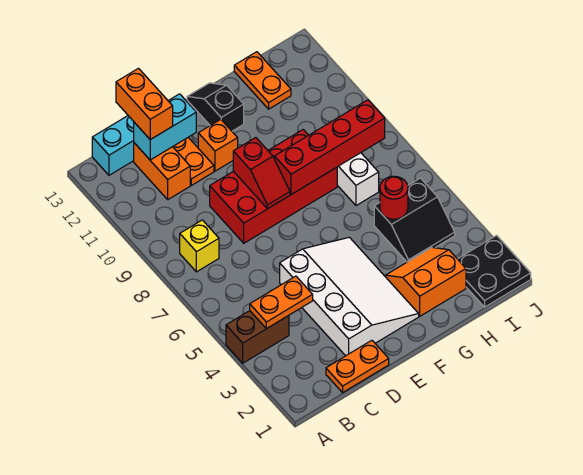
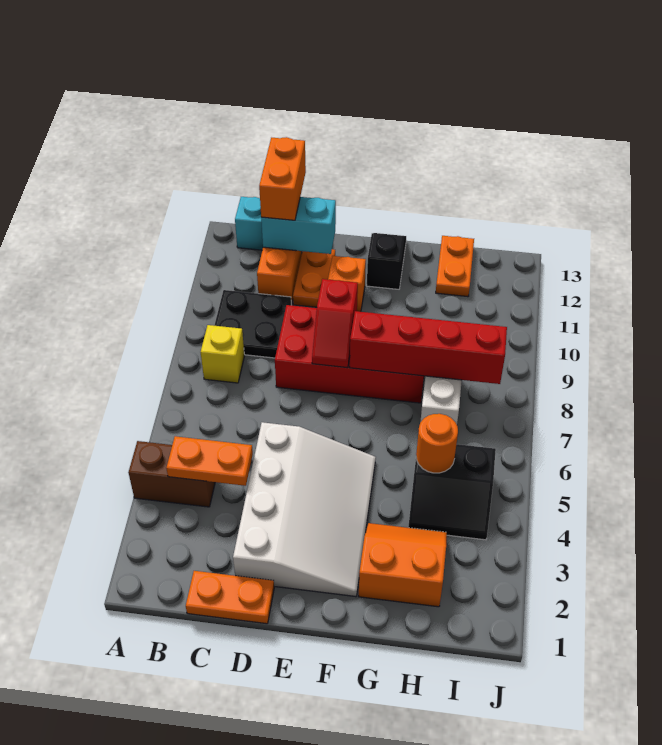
red round brick H5 level 2 -> orange round brick H5 level 2
black plate I1:J2 level 1 -> black plate B9:C10 level 1

